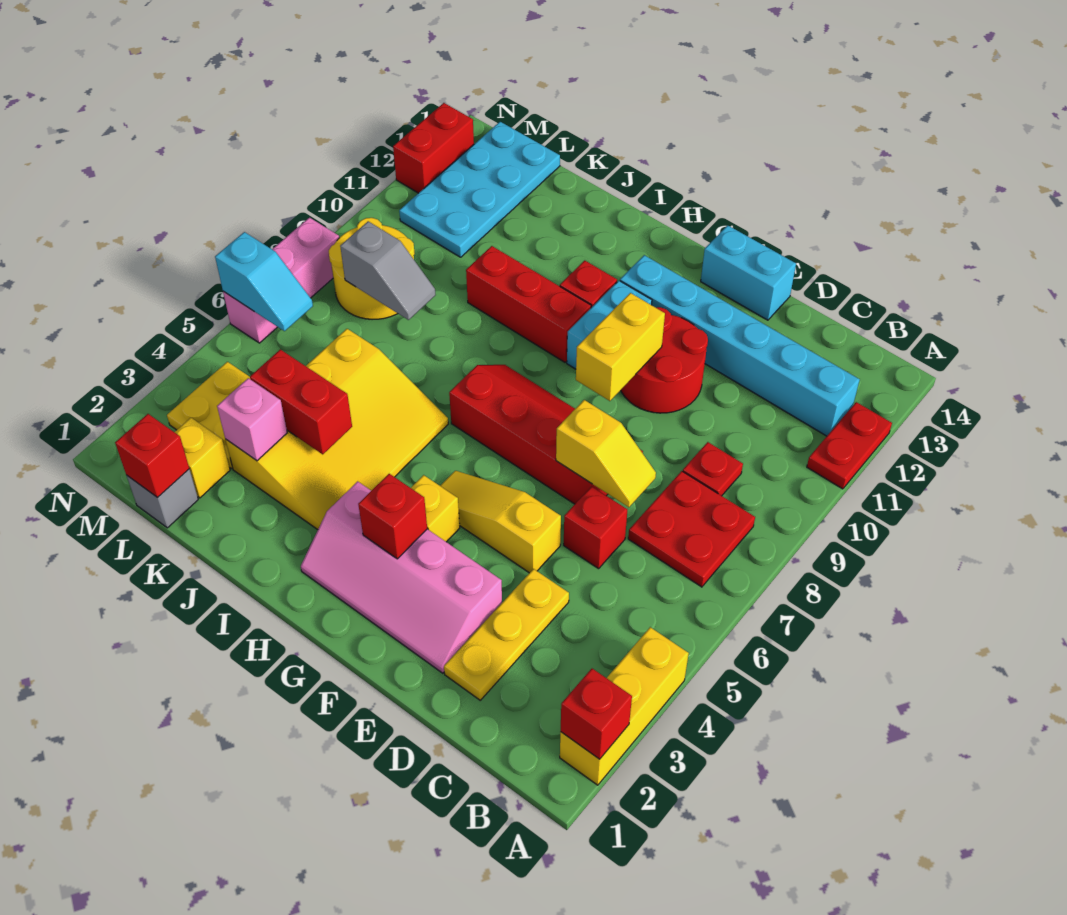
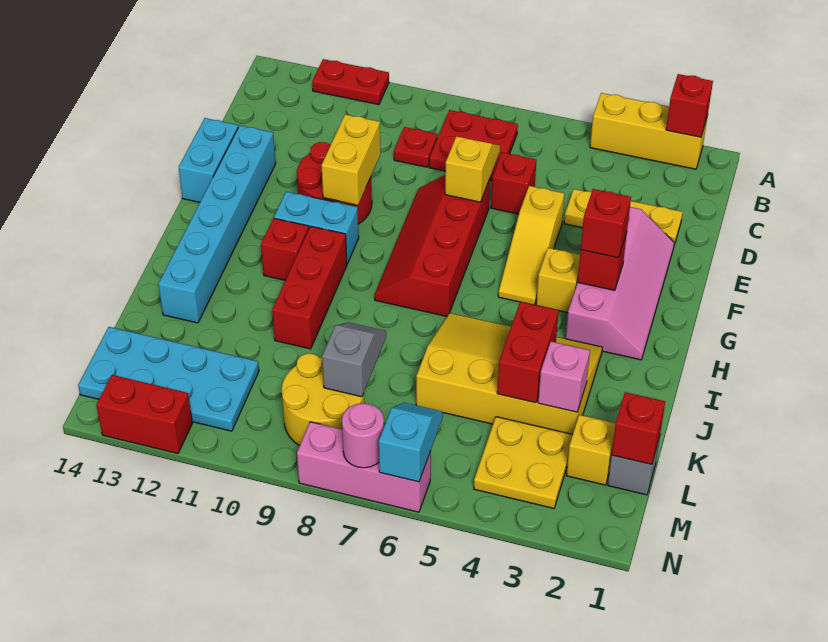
cyan brick B12:G12 level 1 -> cyan brick E13:J13 level 1
yellow brick F9:F10 level 2 -> yellow brick E10:F10 level 2
none -> red brick G3 level 3
none -> pink round brick N7 level 2

